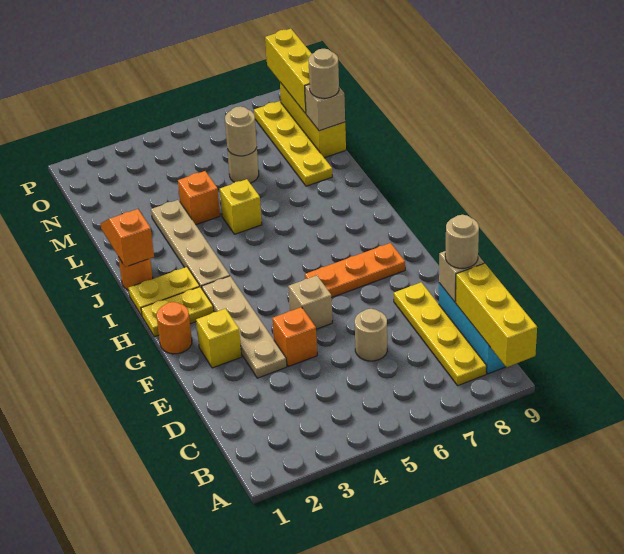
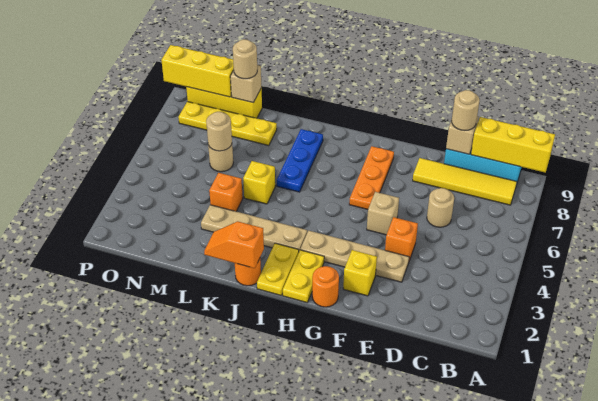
yellow plate B8:E8 level 1 -> yellow tile B8:E8 level 1
none -> blue plate J6:J8 level 1

